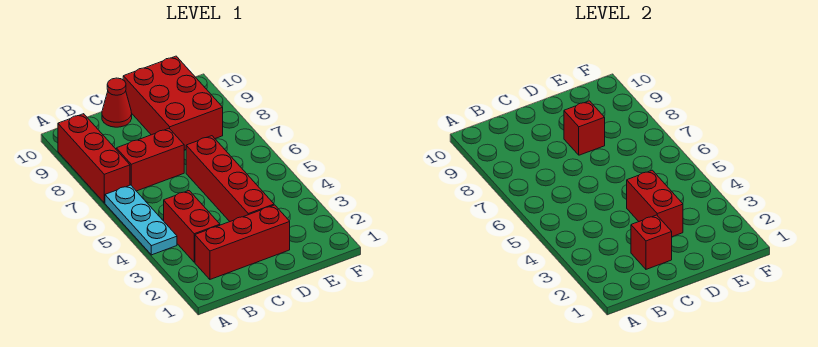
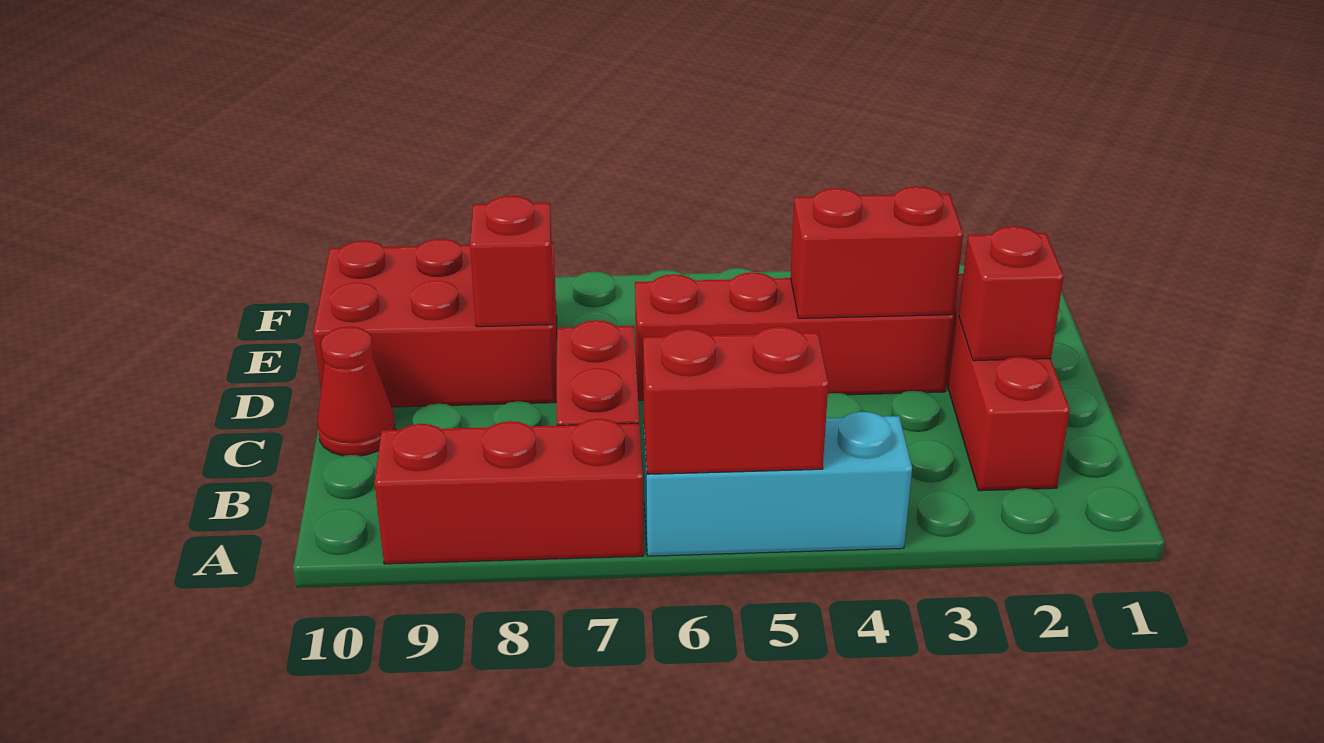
cyan plate A4:A6 level 1 -> cyan brick A4:A6 level 1
red brick B3:B4 level 1 -> red brick A5:A6 level 2

